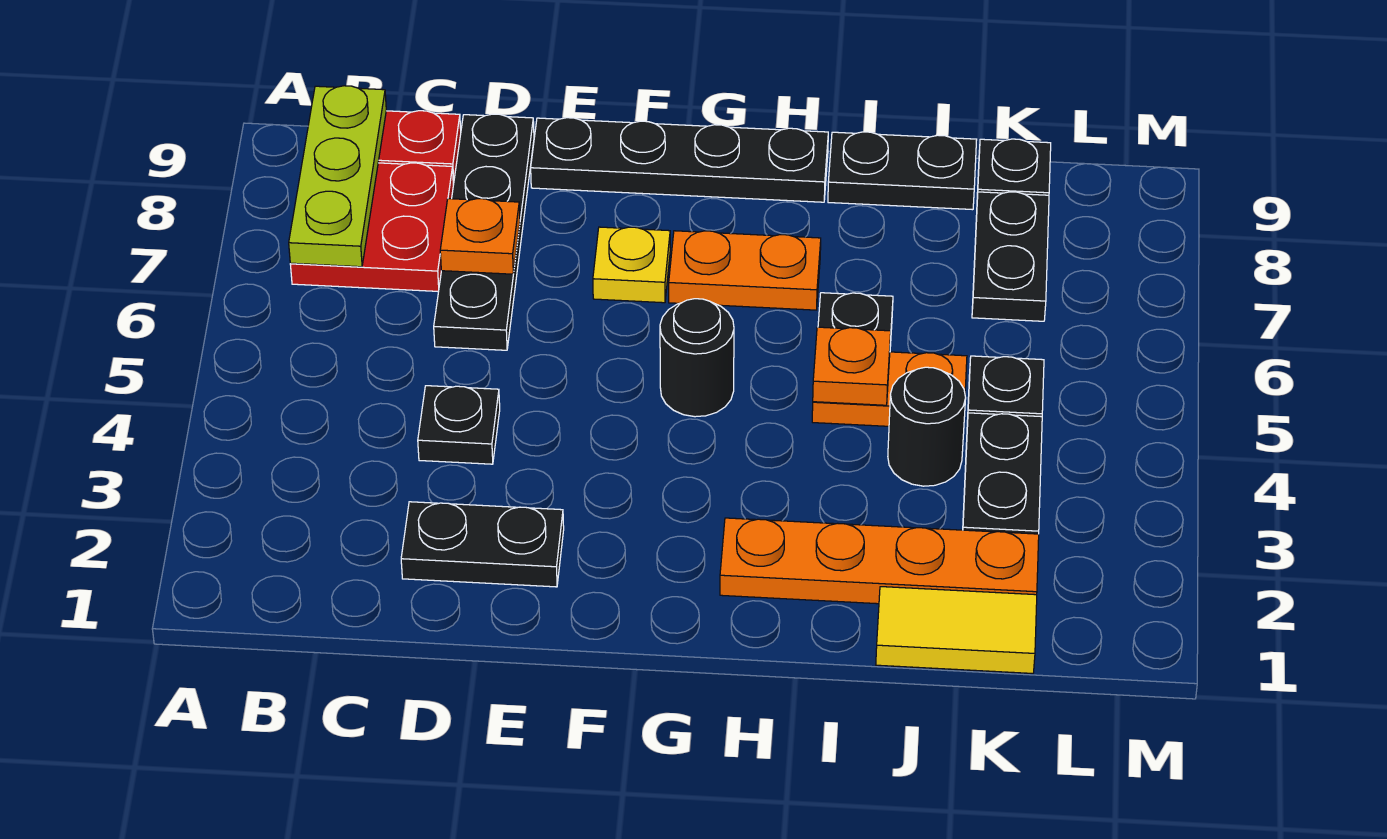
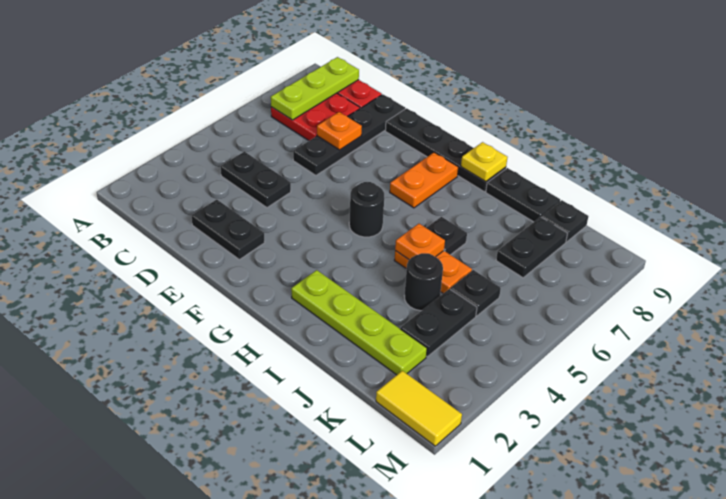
black plate D4 level 1 -> black plate C4:D4 level 1
yellow plate F7 level 1 -> yellow plate H9 level 2
orange plate G7:H7 level 1 -> orange plate G7:G8 level 1
orange plate H2:K2 level 1 -> lime plate H2:K2 level 1
yellow tile J1:K1 level 1 -> yellow tile L1:M1 level 1

